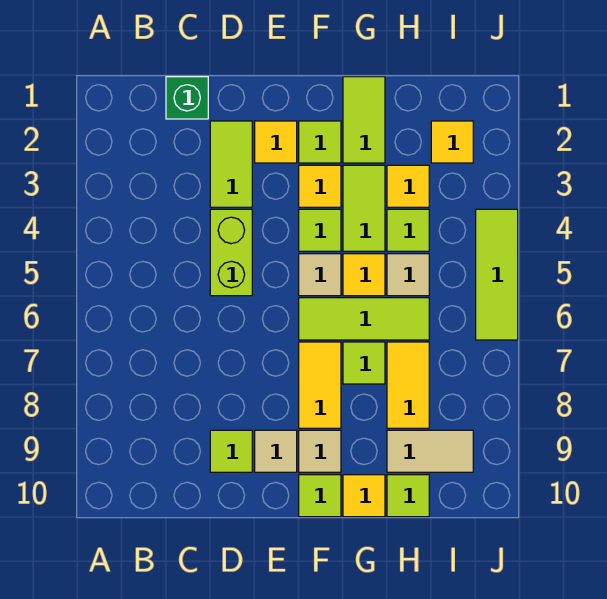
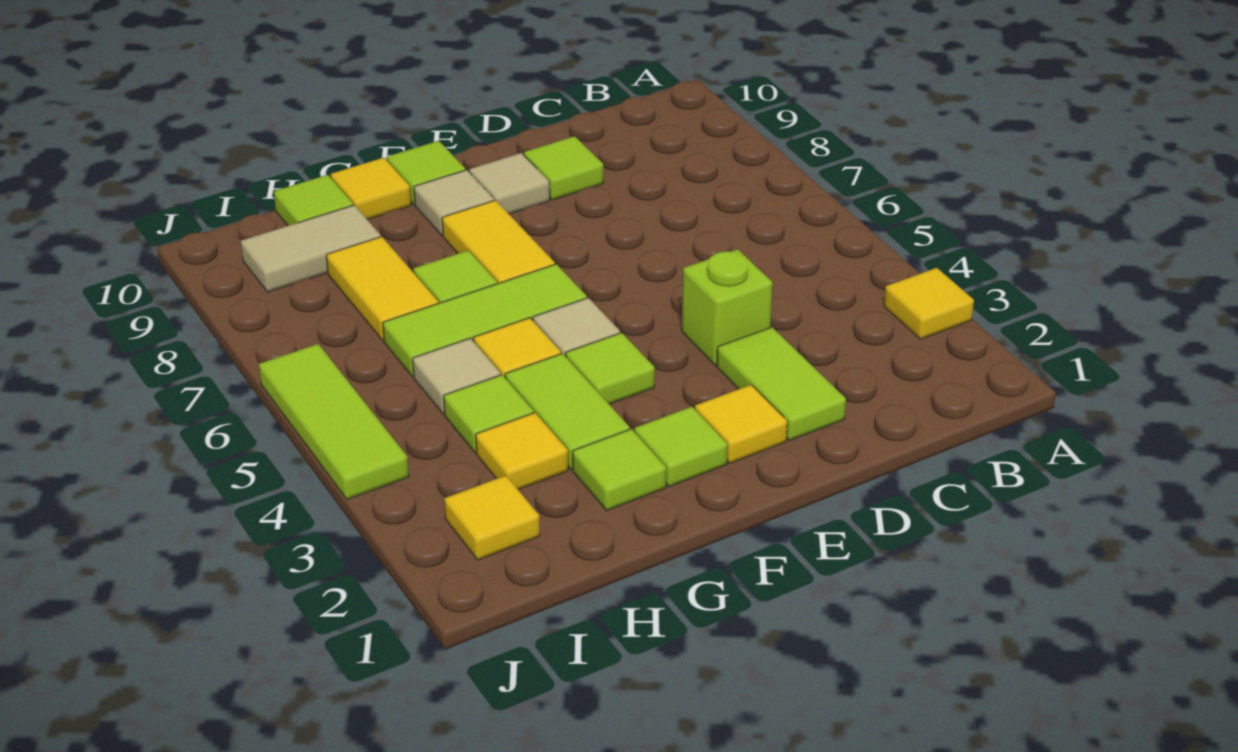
green brick C1 level 1 -> none
lime brick D4:D5 level 1 -> lime brick D4 level 1
yellow tile F3 level 1 -> yellow tile A3 level 1
lime tile G1:G2 level 1 -> lime tile G2 level 1

